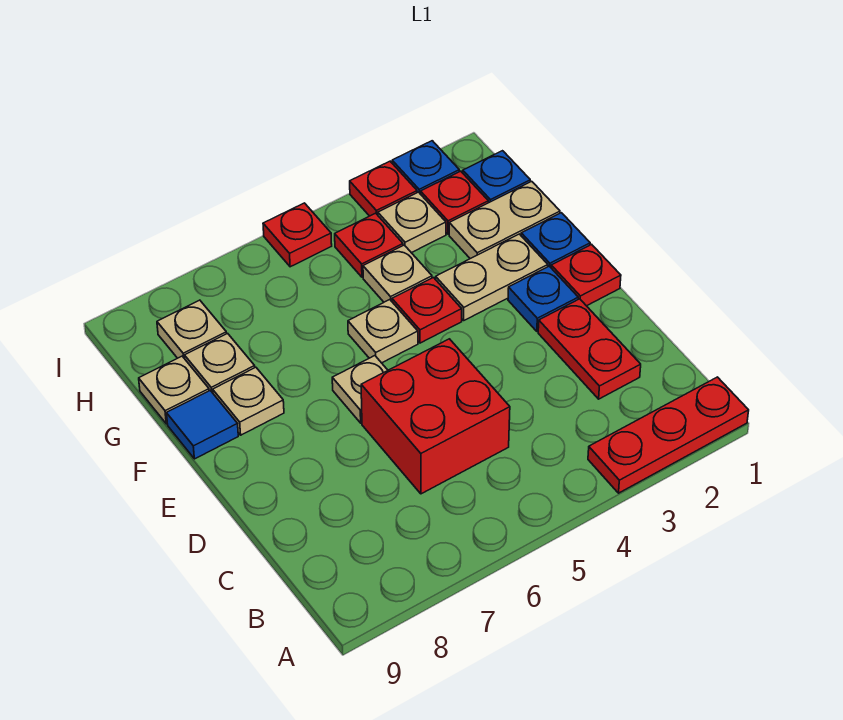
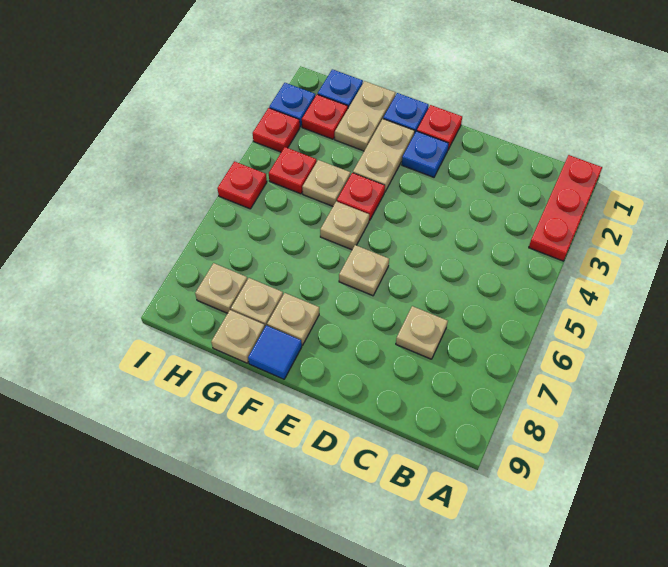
red plate C2:D2 level 1 -> none
red brick C5:D6 level 1 -> none
tan plate H3 level 1 -> tan plate C7 level 1

